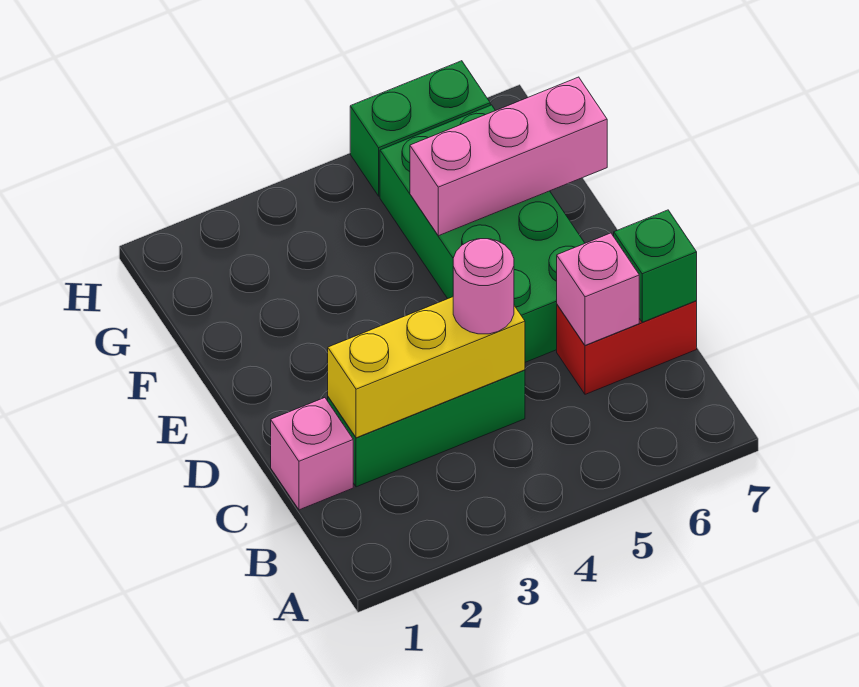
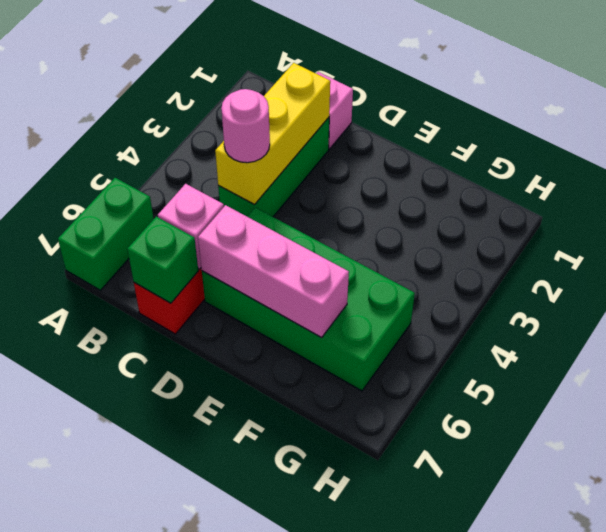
pink brick F5:F7 level 2 -> pink brick D6:F6 level 2
green brick H5:H6 level 1 -> green brick A6:A7 level 1

